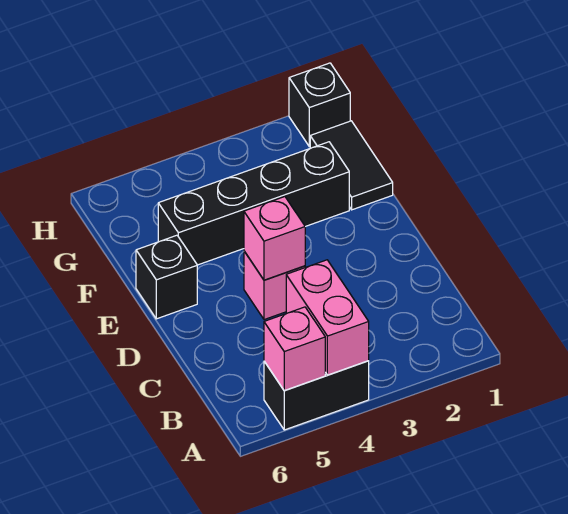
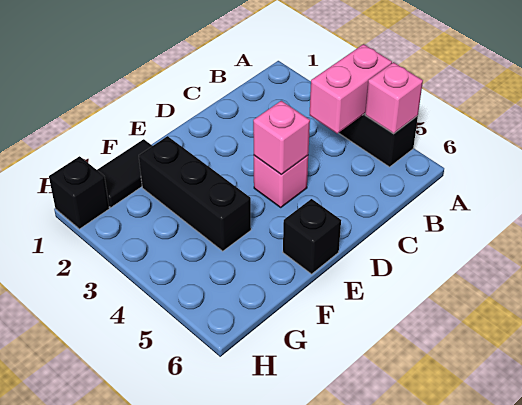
black brick F2:F5 level 1 -> black brick F2:F4 level 1

